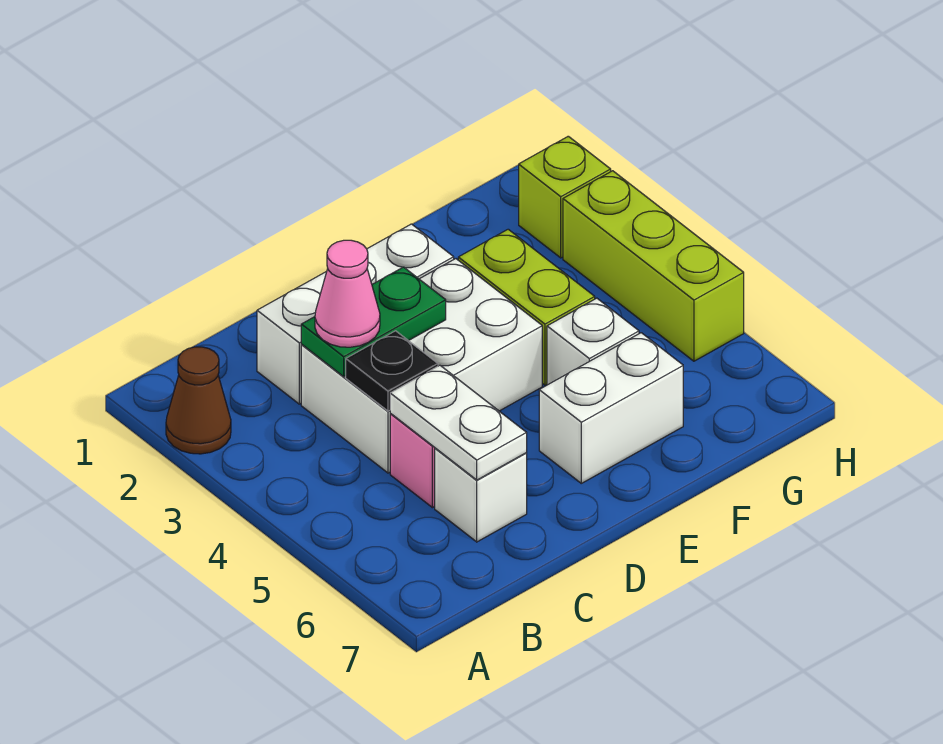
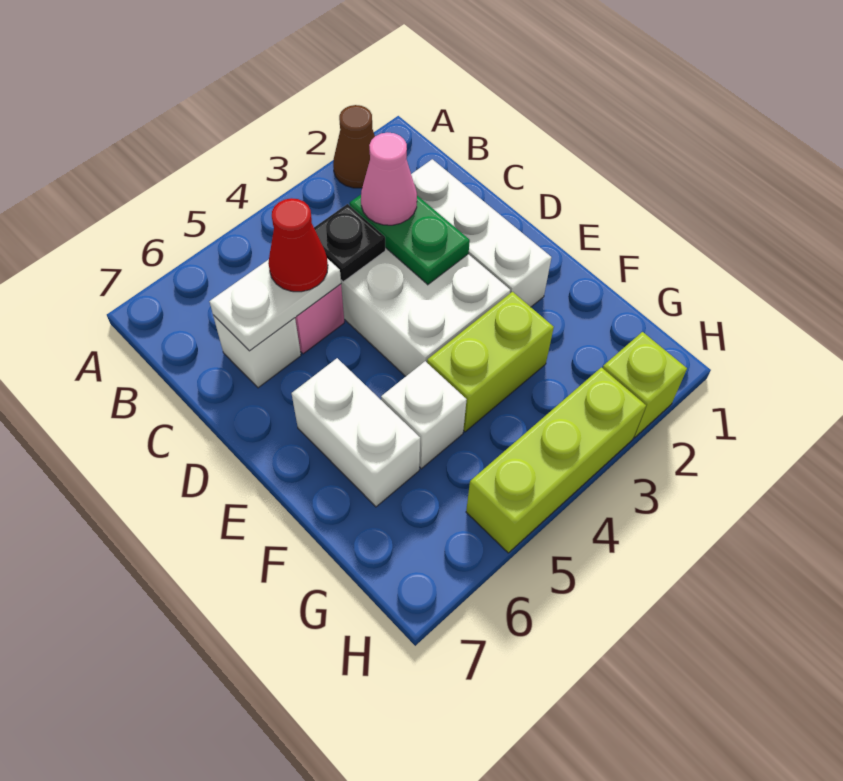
none -> red cone C5 level 3

